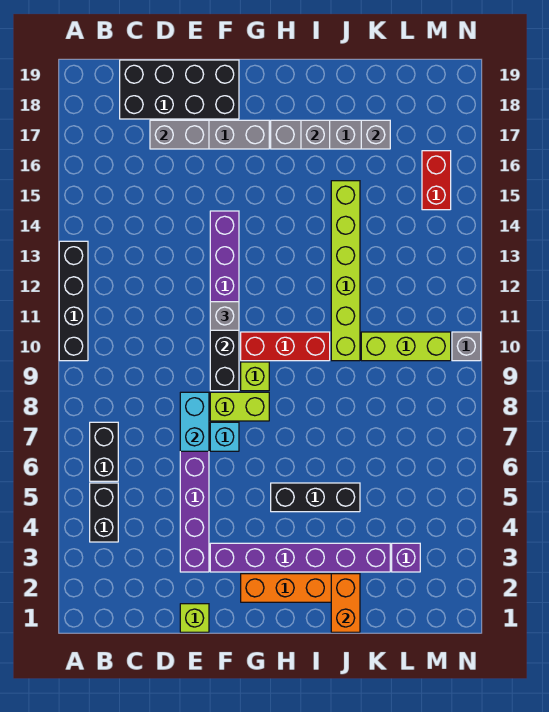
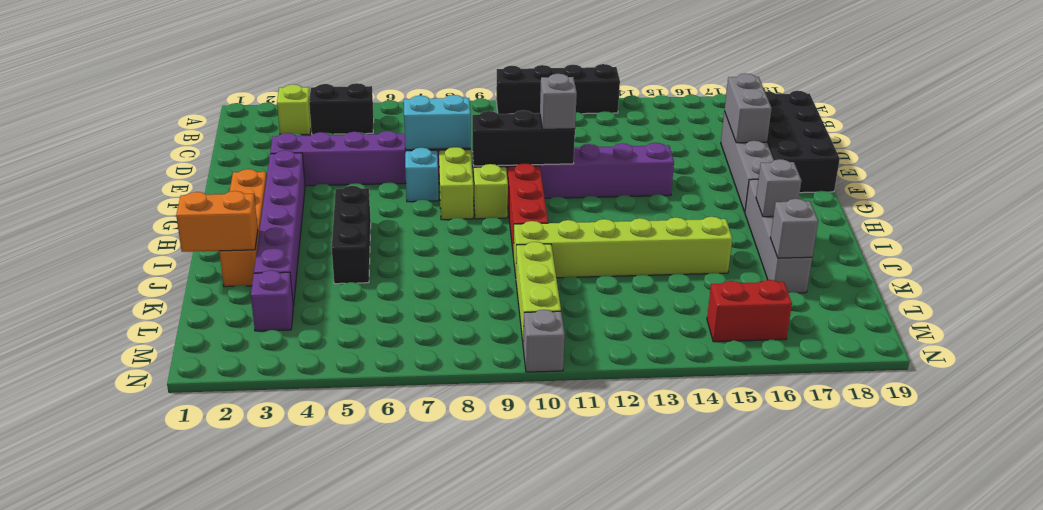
black brick B6:B7 level 1 -> none
lime brick E1 level 1 -> lime brick B3 level 1

